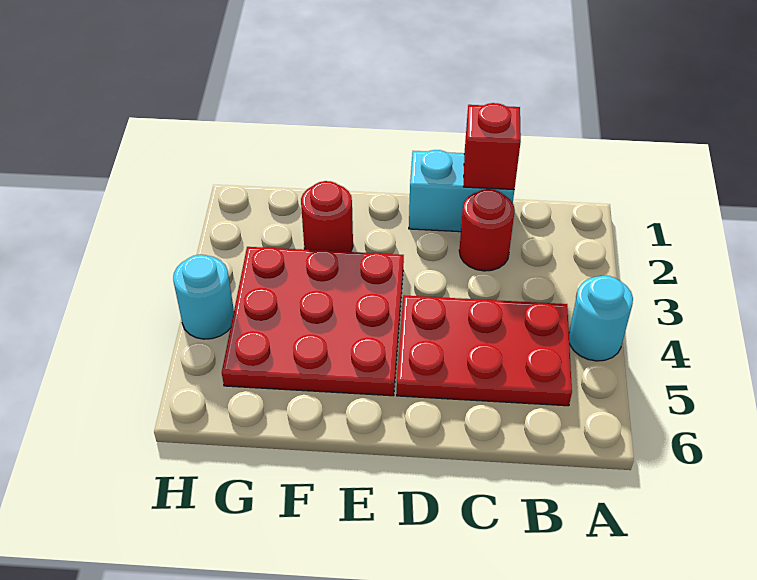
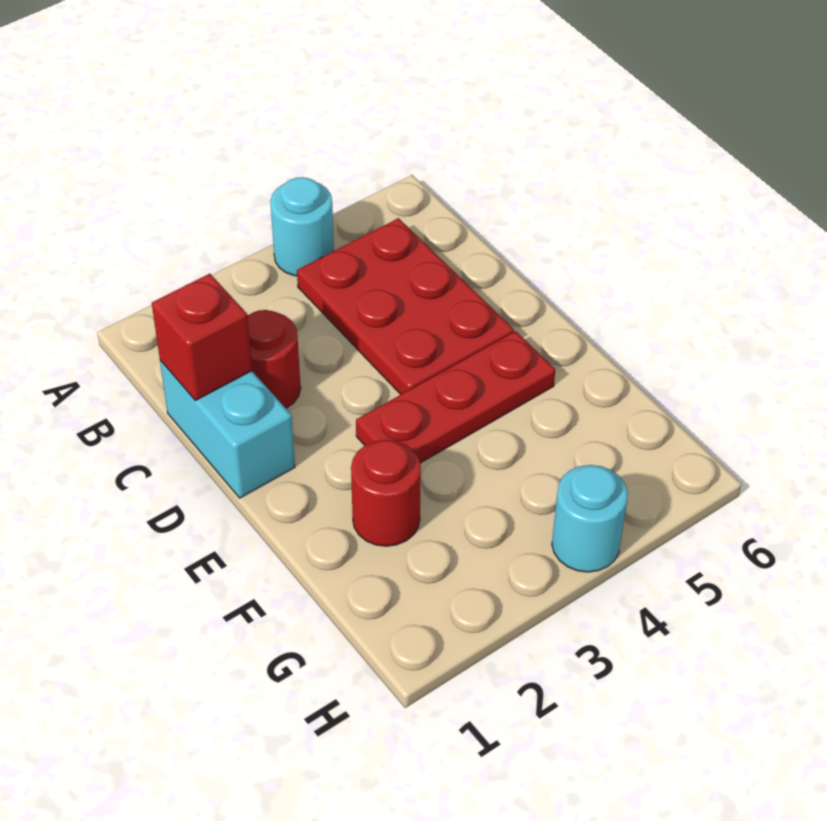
red plate E3:G5 level 1 -> red plate E3:E5 level 1

